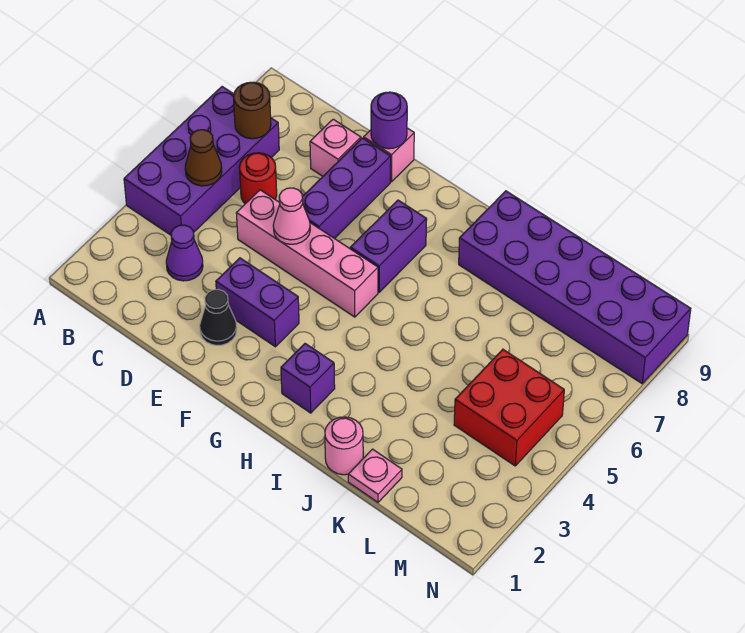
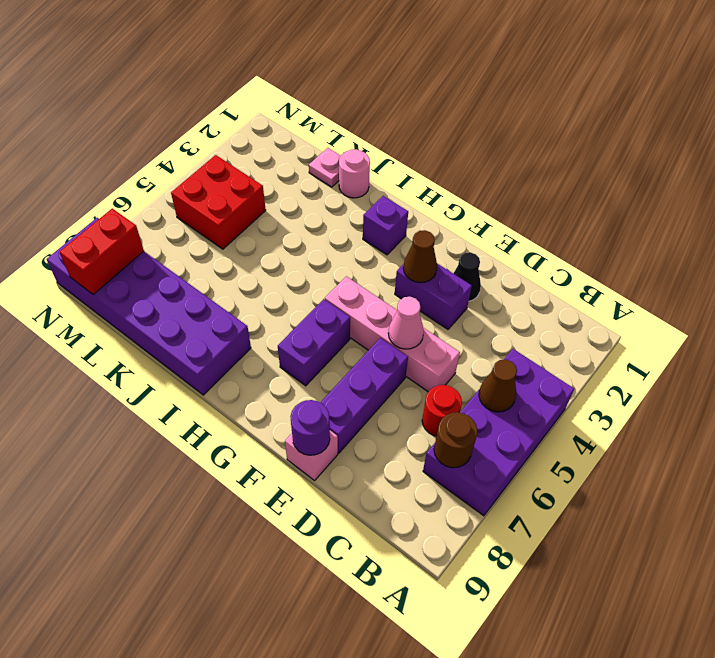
purple cone C3 level 1 -> none
pink brick D8 level 1 -> none
none -> brown cone F3 level 2
none -> red brick M8:M9 level 2

